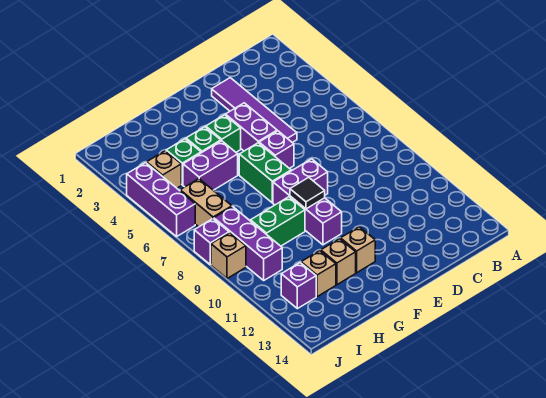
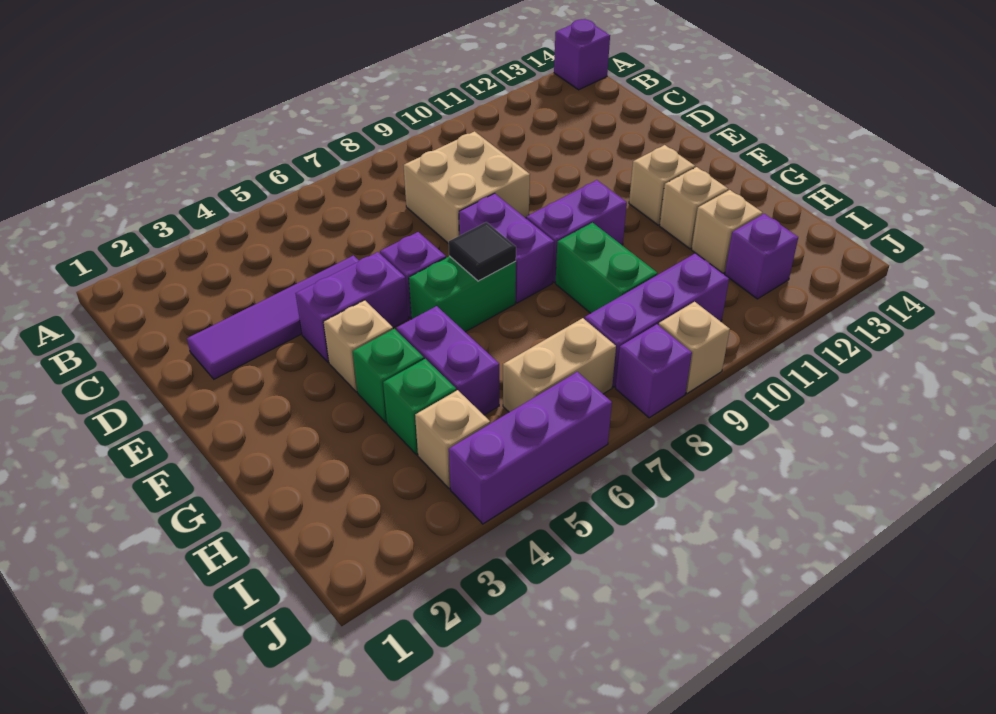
none -> purple brick A14 level 1
none -> tan brick C8:D9 level 1
green brick F4 level 1 -> tan brick F4 level 1
black tile F9 level 2 -> black tile F7 level 2

